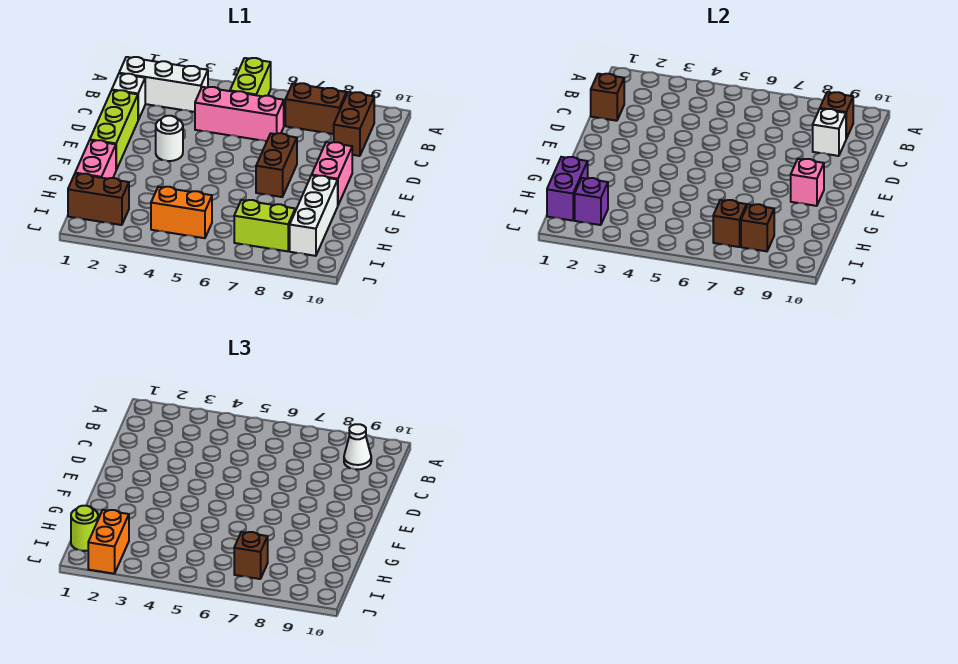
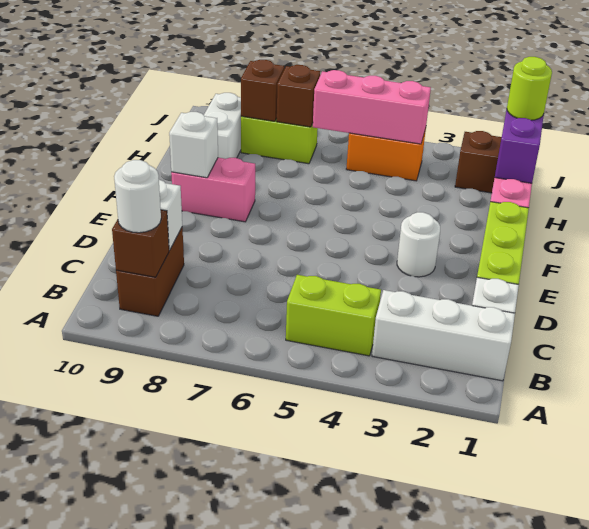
lime brick A5:B5 level 1 -> lime brick B4:B5 level 1
brown brick B7:B8 level 1 -> none
white cone B9 level 3 -> white round brick B9 level 3
brown brick C1 level 2 -> none
pink brick C4:C6 level 1 -> pink brick I4:I6 level 2
brown brick E7:F7 level 1 -> none
pink brick E9:F9 level 1 -> pink brick F8:F9 level 1
pink brick F9 level 2 -> white brick F9 level 2
white brick G9:I9 level 1 -> white brick H9:I9 level 1
purple brick I2 level 2 -> none
orange brick I2:J2 level 3 -> none
brown brick I7 level 3 -> none

